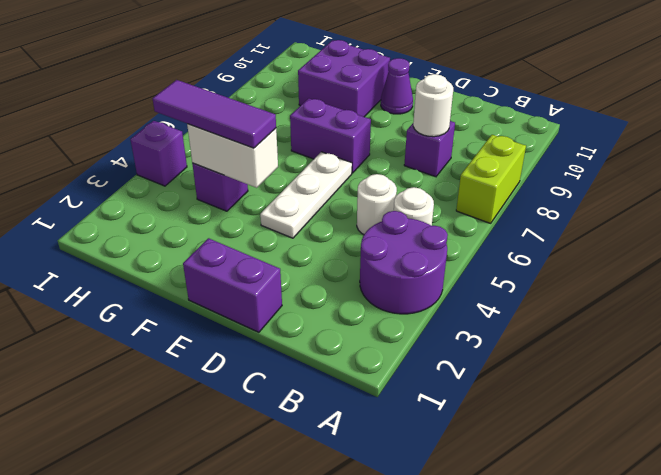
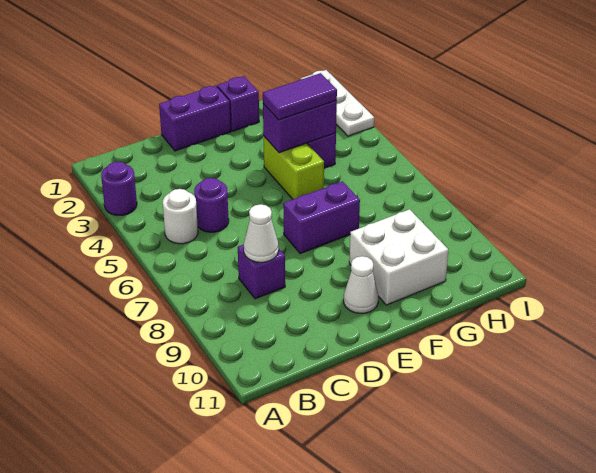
purple round brick A3:B4 level 1 -> purple round brick A3 level 1
lime brick A7:A8 level 1 -> lime brick F4:F5 level 1
white round brick C5 level 1 -> purple round brick C5 level 1
white round brick C8 level 2 -> white cone C8 level 2
white plate E4:E6 level 1 -> white plate I1:I3 level 1
purple cone E10 level 1 -> white cone E10 level 1
white brick F4:G4 level 2 -> purple brick F4:G4 level 2
purple tile F4:H4 level 3 -> purple tile F4:G4 level 3
purple brick F9:G10 level 1 -> white brick F9:G10 level 1
purple brick I4 level 1 -> purple brick F1 level 1

